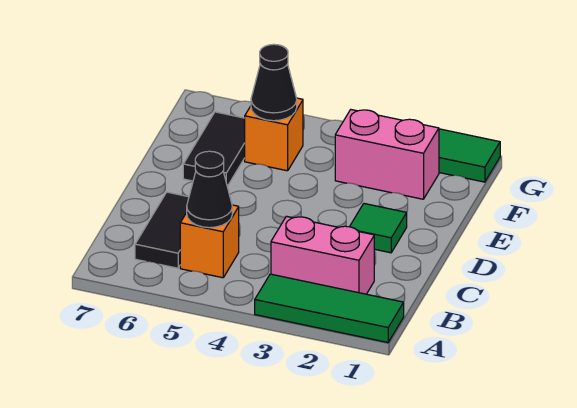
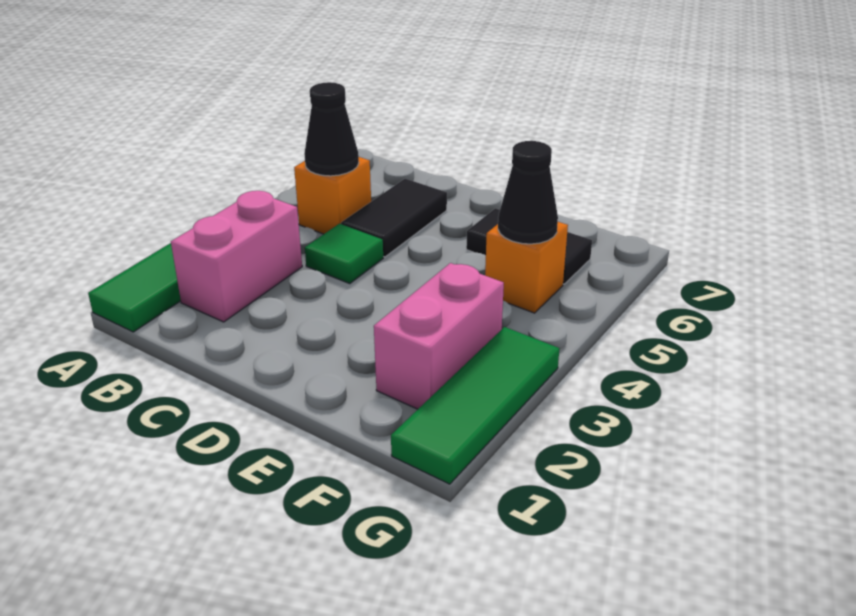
black tile B6:C6 level 1 -> black tile C5:C6 level 1
green tile D2 level 1 -> green tile C4 level 1

